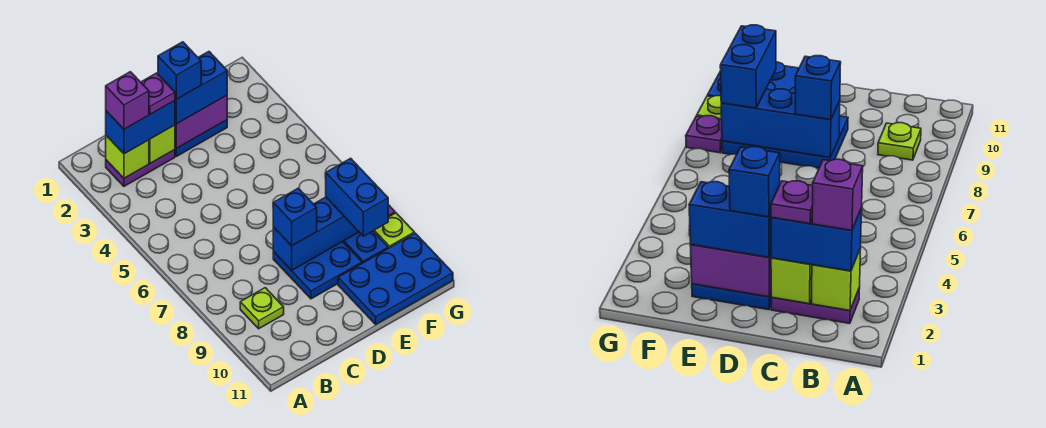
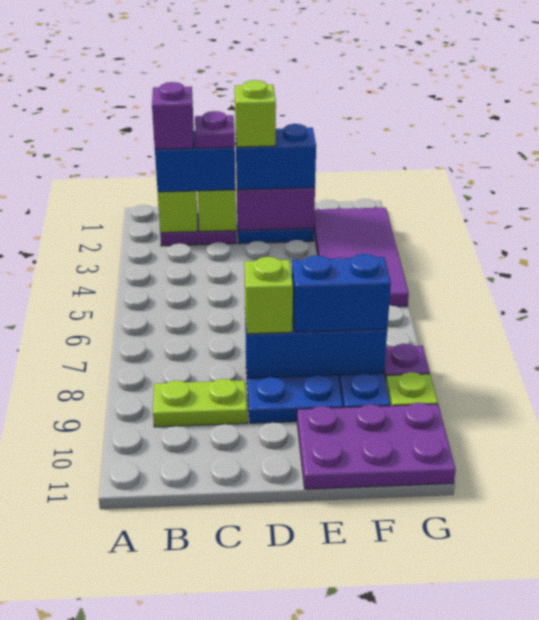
lime plate B9 level 1 -> lime plate B9:C9 level 1
blue brick D2 level 4 -> lime brick D2 level 4
blue brick D8 level 3 -> lime brick D8 level 3
blue plate E10:G11 level 1 -> purple plate E10:G11 level 1
none -> purple tile F2:G5 level 1
blue brick F8:F9 level 3 -> blue brick E8:F8 level 3

